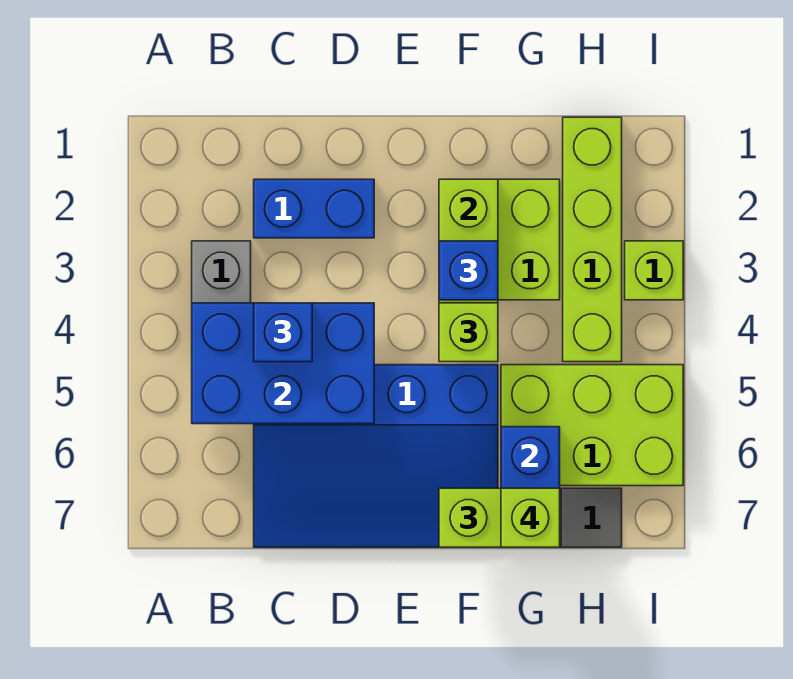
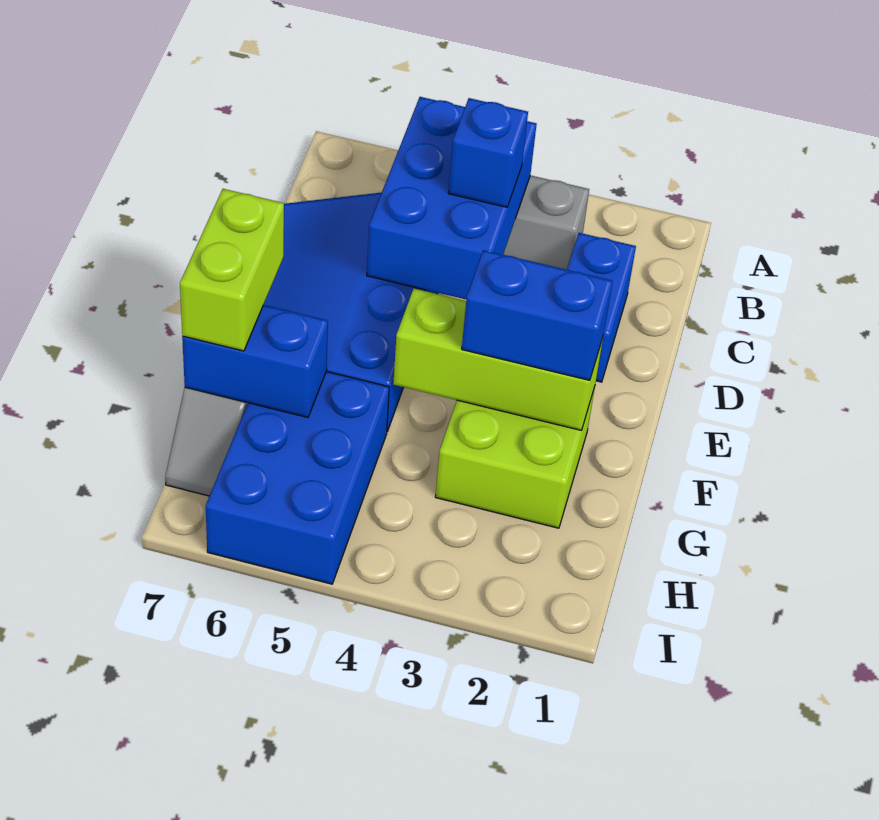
blue brick F3 level 3 -> blue brick F2:F3 level 3
lime brick F4 level 3 -> none
lime brick G5:I6 level 1 -> blue brick G5:I6 level 1
lime brick G7 level 4 -> none
lime brick H1:H4 level 1 -> none
lime brick I3 level 1 -> none

